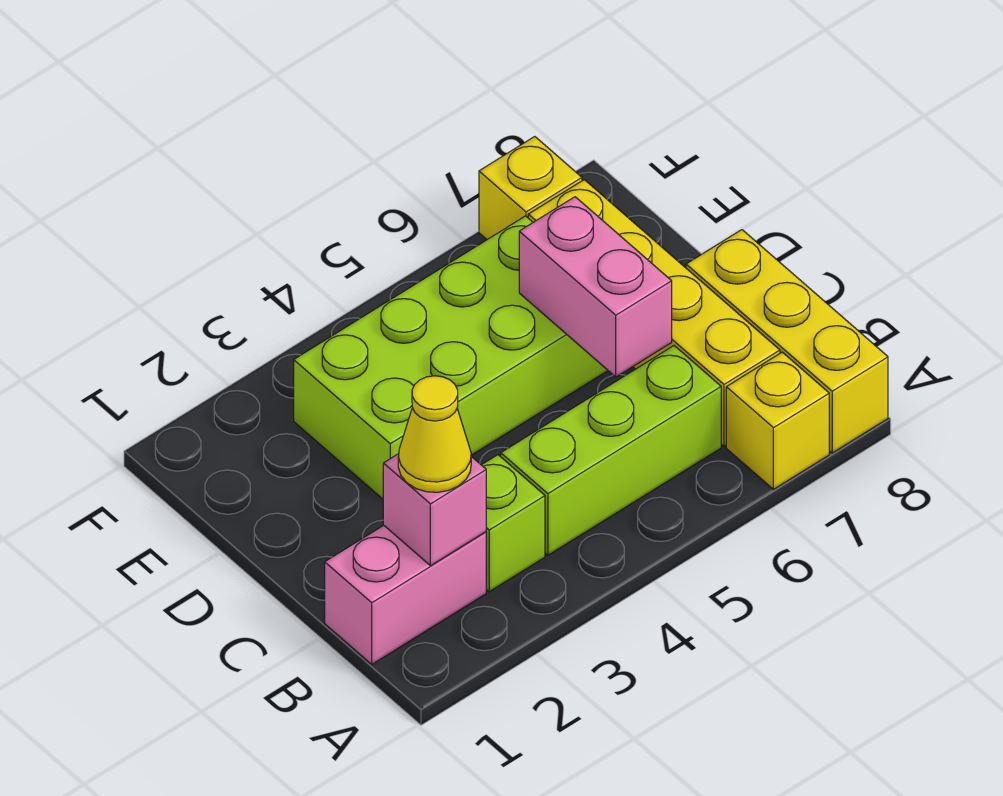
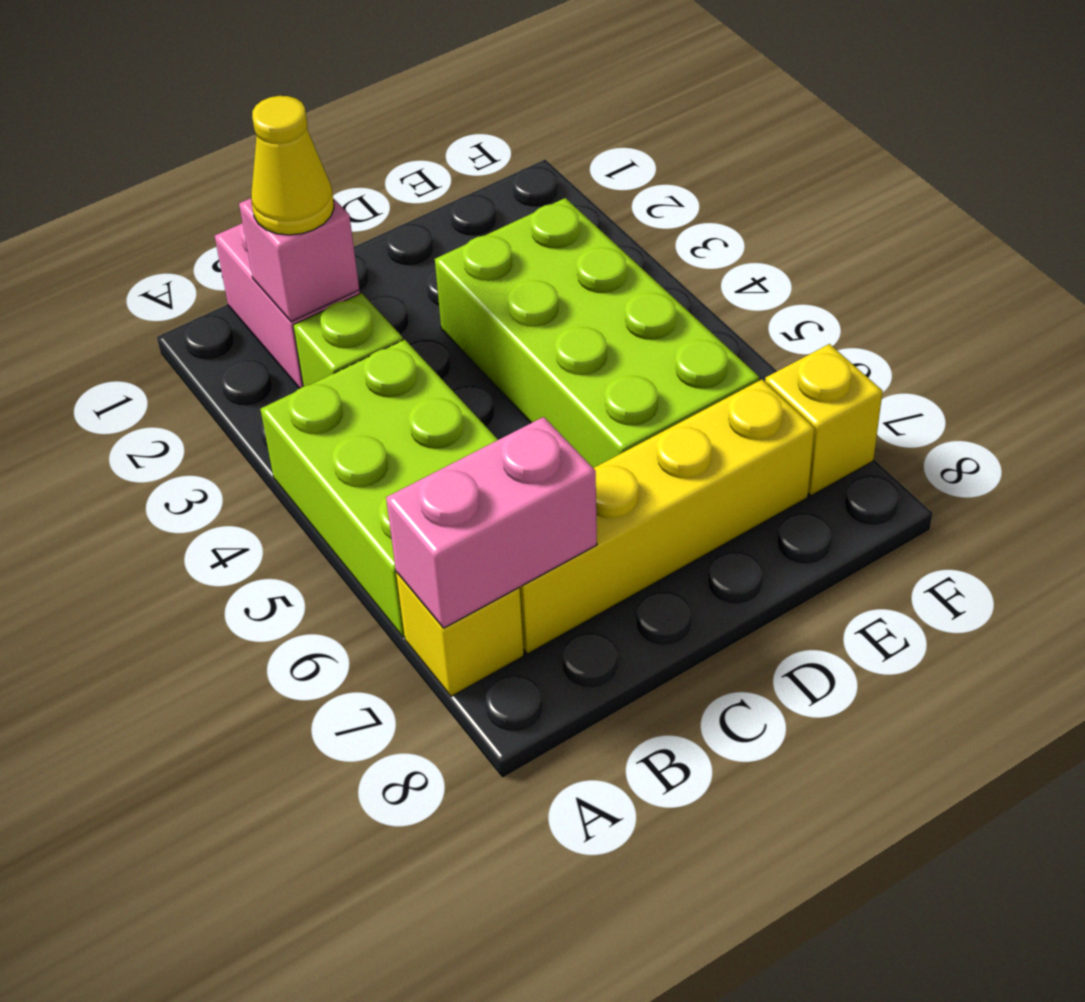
yellow brick A8:C8 level 1 -> none
lime brick B4:B6 level 1 -> lime brick A4:B6 level 1
pink brick C6:D6 level 2 -> pink brick A7:B7 level 2

